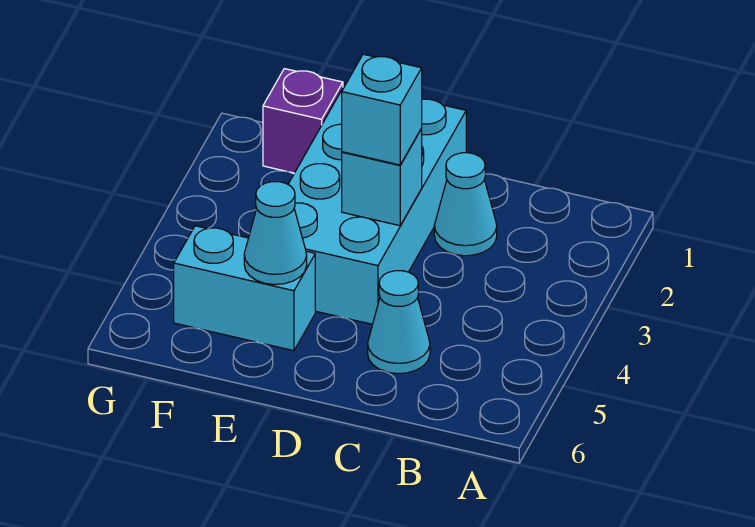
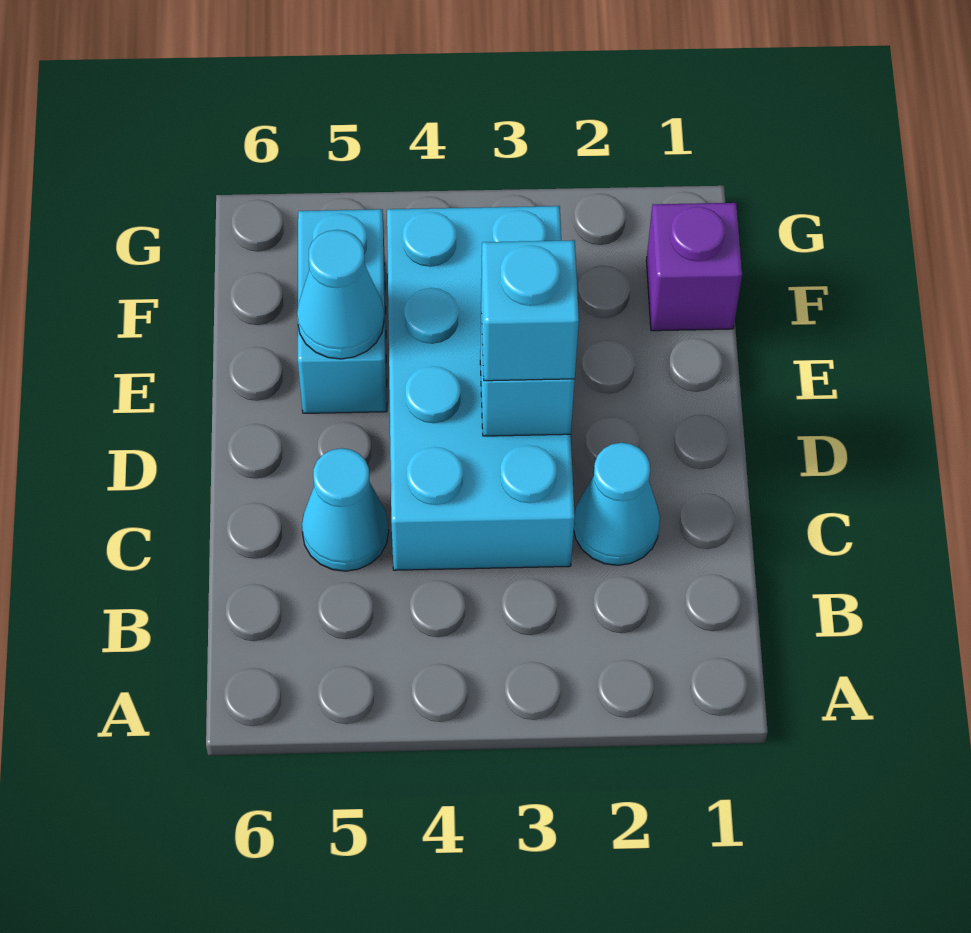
cyan brick D1:E4 level 1 -> cyan brick C3:F4 level 1

